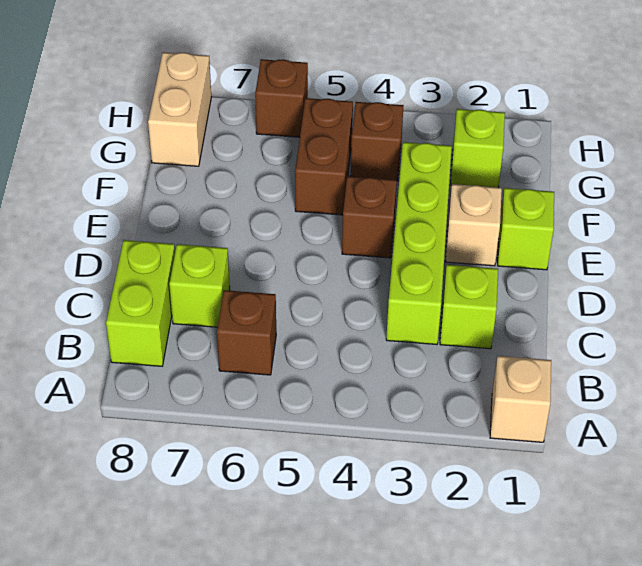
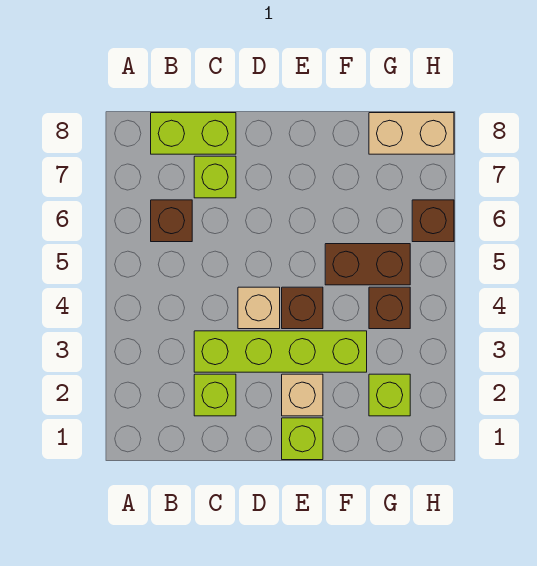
tan brick A1 level 1 -> tan brick D4 level 1

